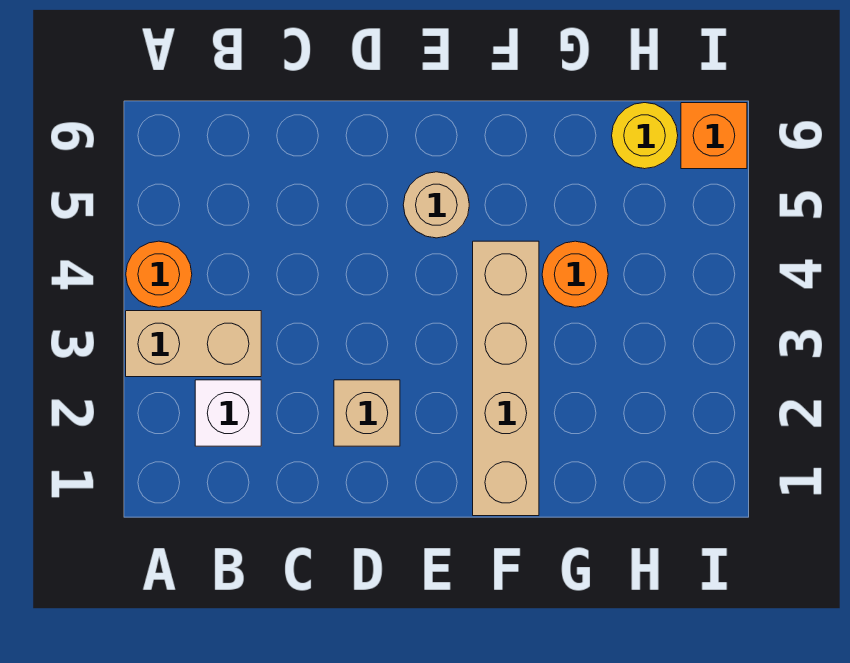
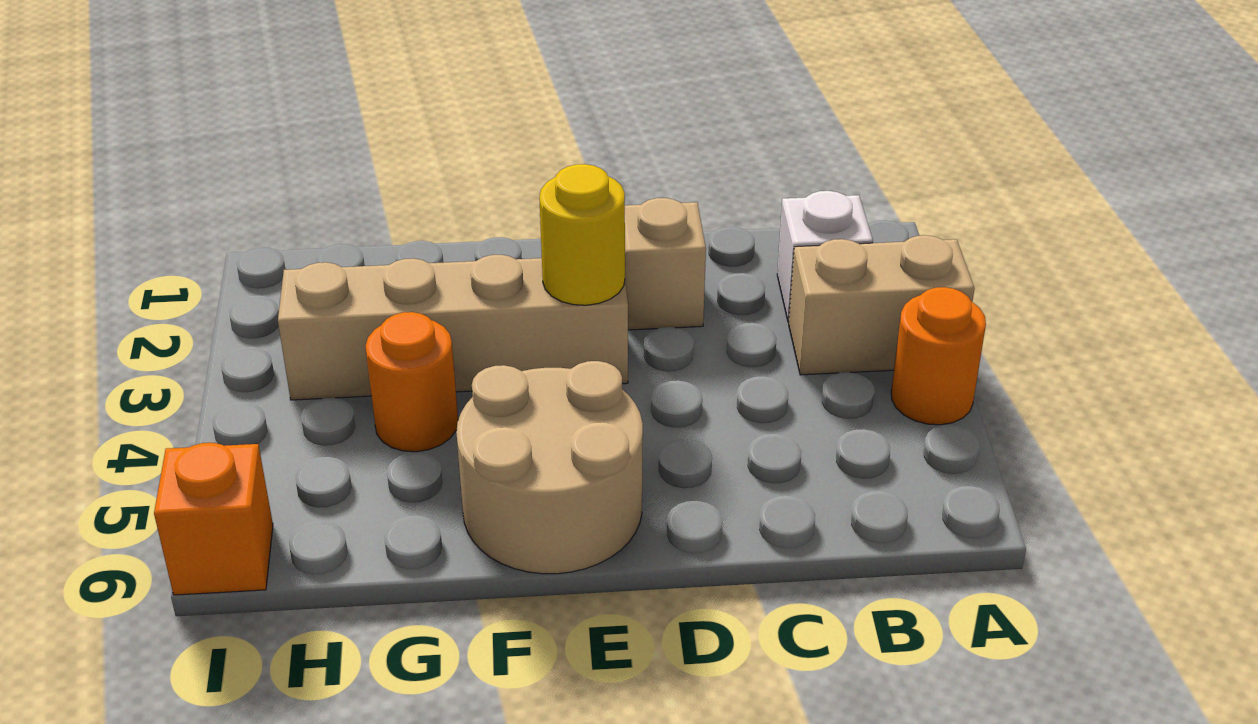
tan round brick E5 level 1 -> tan round brick E5:F6 level 1
tan brick F1:F4 level 1 -> tan brick E3:H3 level 1
yellow round brick H6 level 1 -> yellow round brick E3 level 2

